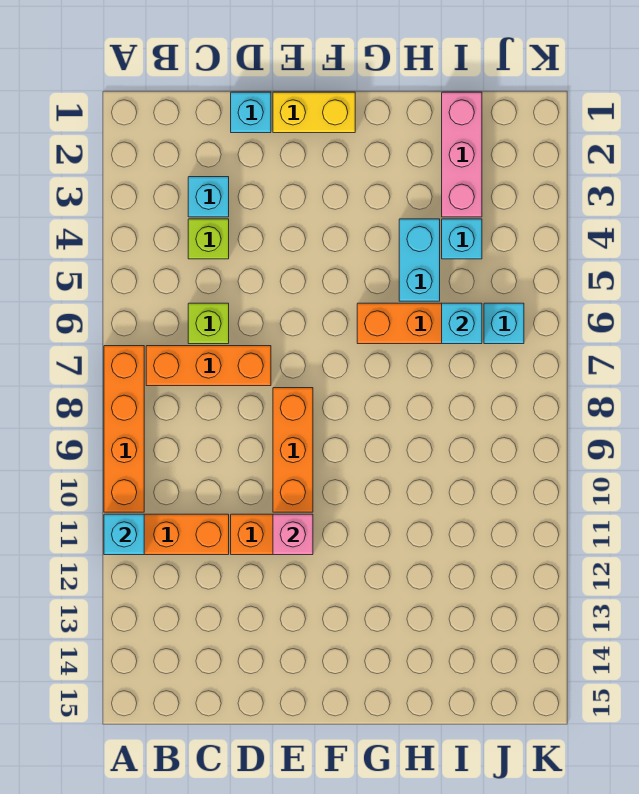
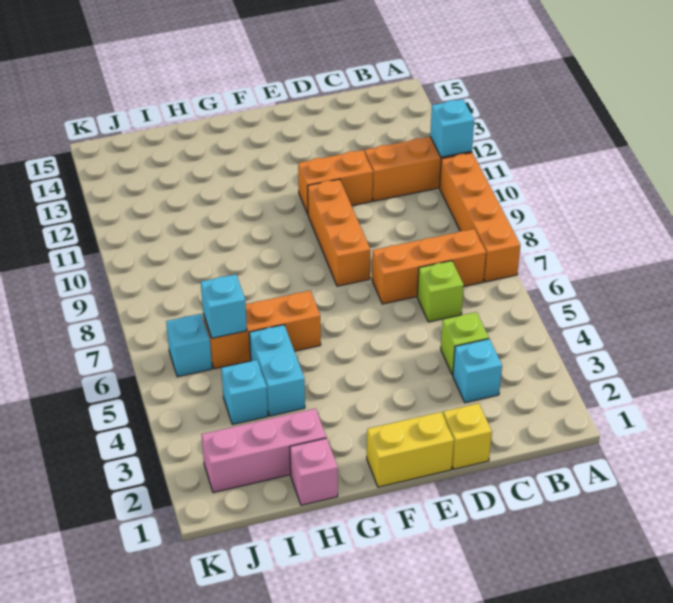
cyan brick D1 level 1 -> yellow brick D1 level 1
pink brick E11 level 2 -> pink brick H1 level 1
pink brick I1:I3 level 1 -> pink brick H2:J2 level 1

